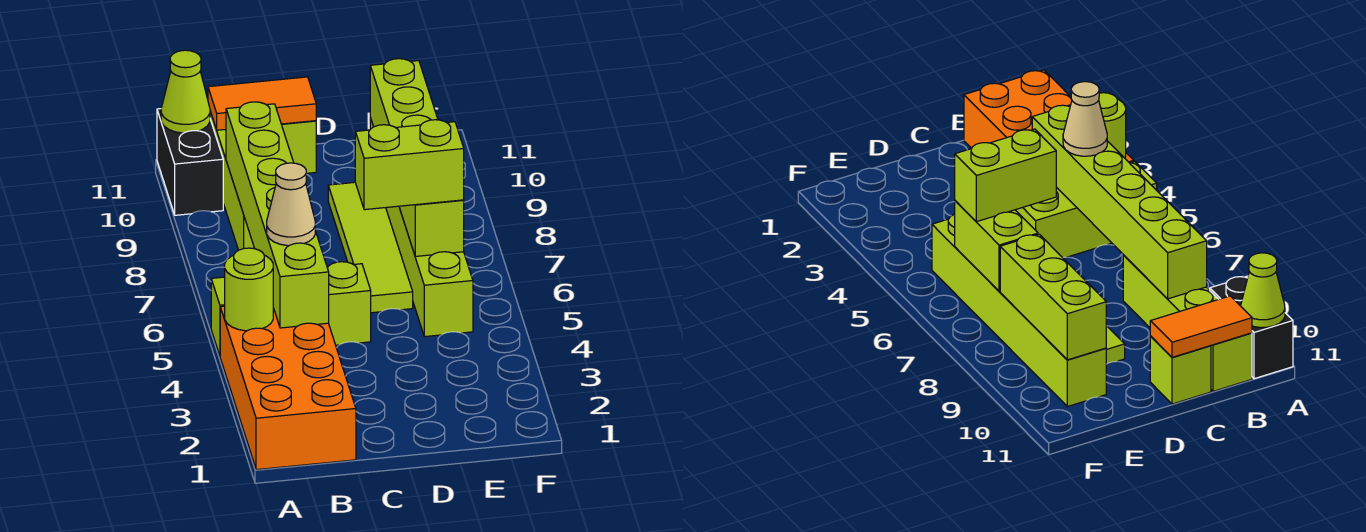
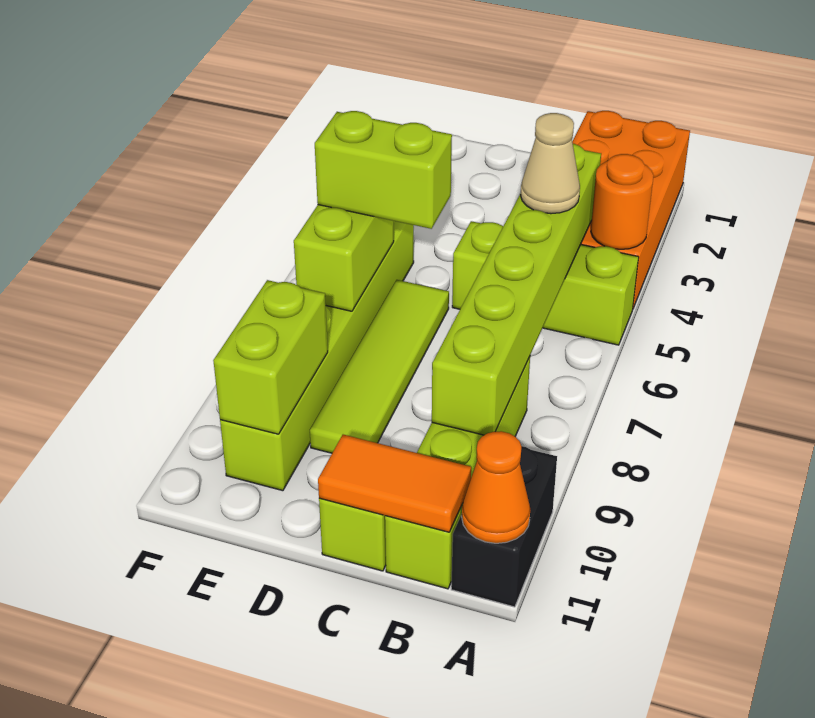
lime round brick A4 level 2 -> orange round brick A4 level 2
lime cone A11 level 2 -> orange cone A11 level 2
lime brick E8:E10 level 2 -> lime brick E9:E10 level 2

